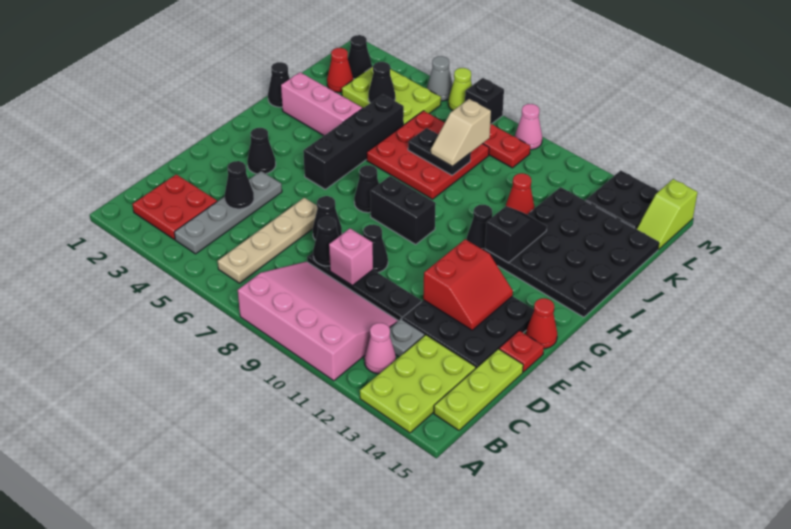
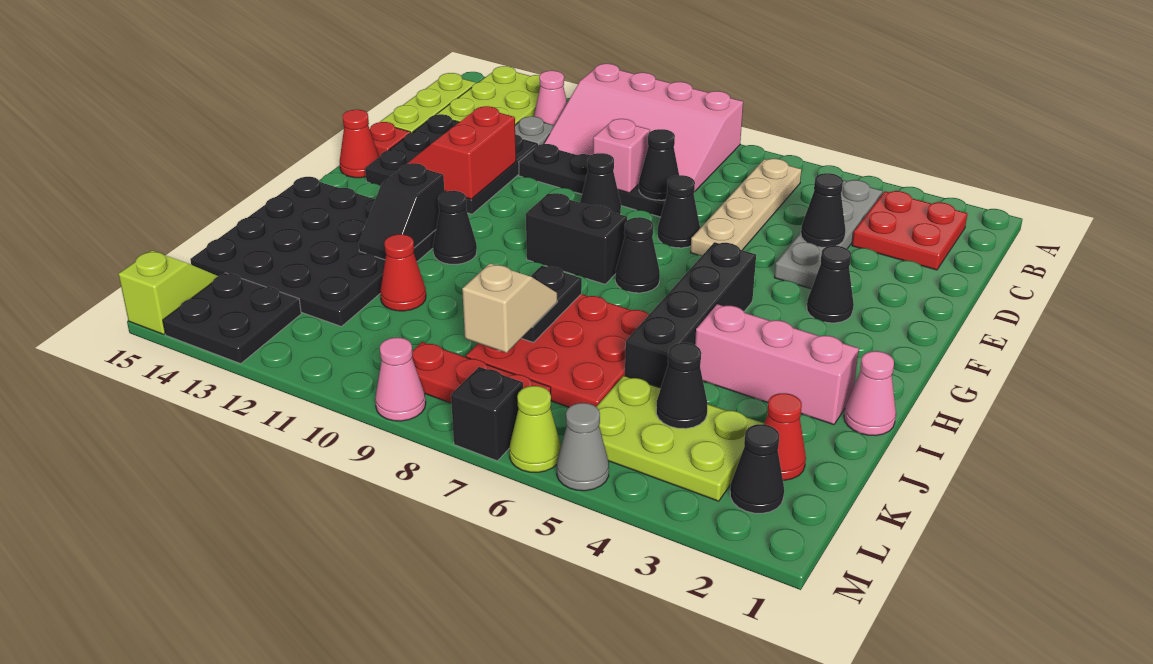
black cone I1 level 1 -> pink cone I1 level 1
black plate J7:J8 level 2 -> black plate I8:J8 level 2

